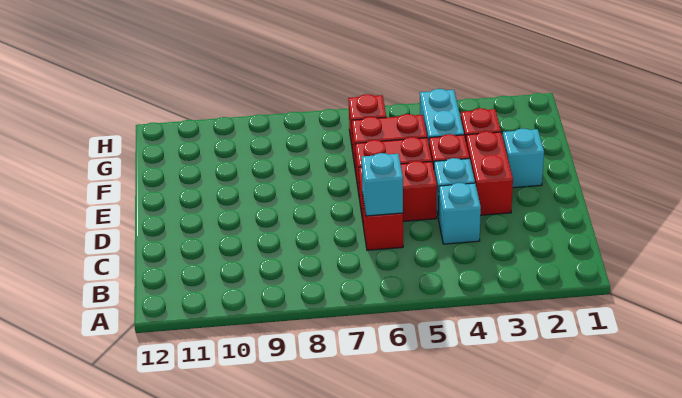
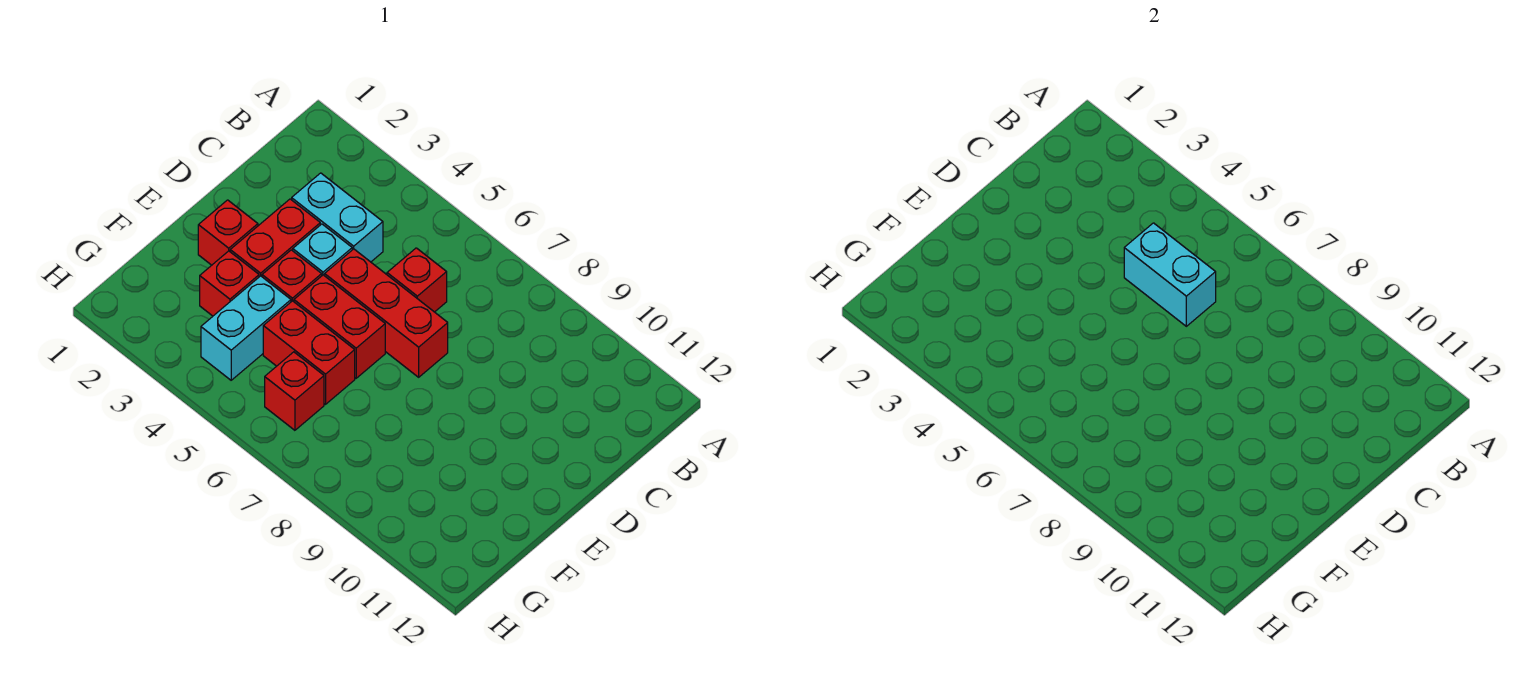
cyan brick C4 level 1 -> cyan brick C3:C4 level 1
cyan brick C6 level 2 -> cyan brick C5:C6 level 2
red brick D5:D6 level 1 -> red brick D5:D7 level 1
cyan brick E2 level 1 -> red brick E2 level 1

